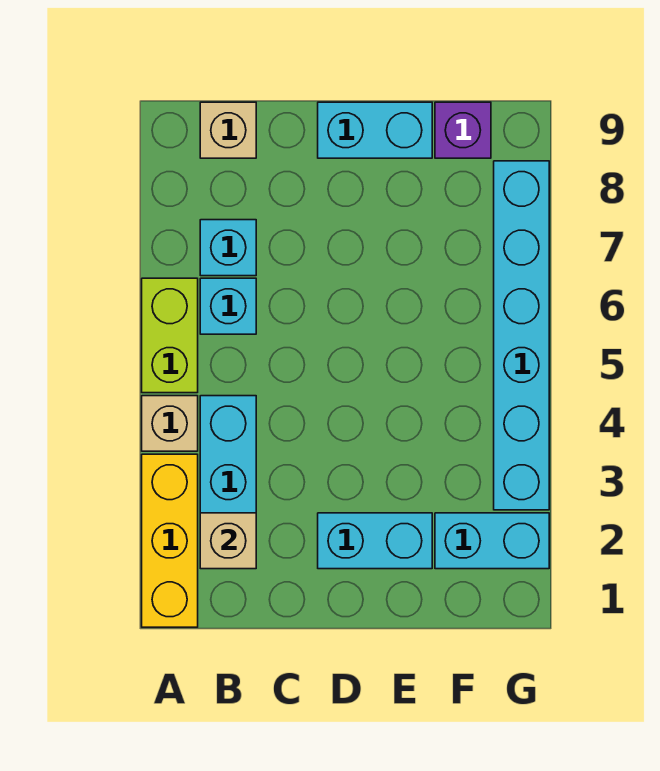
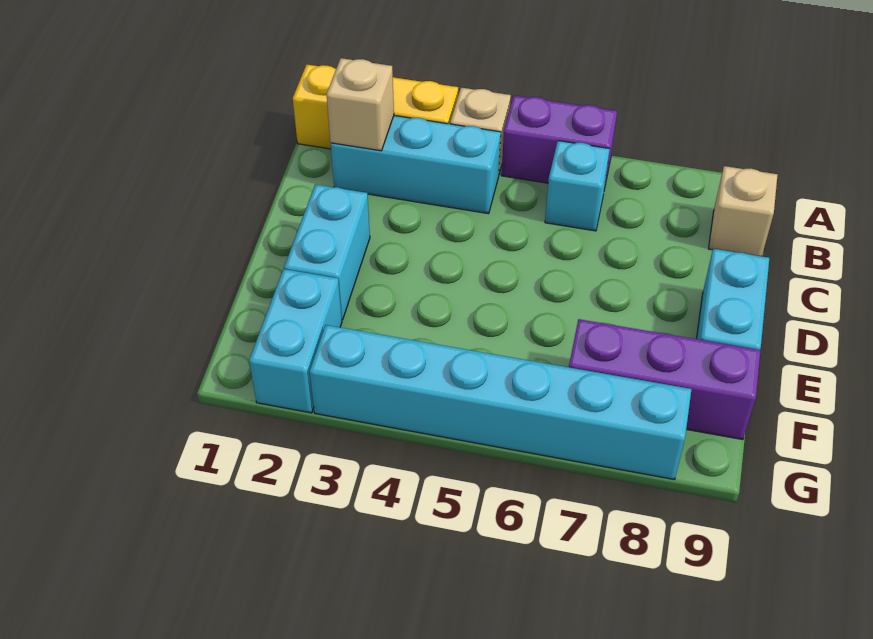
lime brick A5:A6 level 1 -> purple brick A5:A6 level 1
cyan brick B7 level 1 -> none
purple brick F9 level 1 -> purple brick F7:F9 level 1

